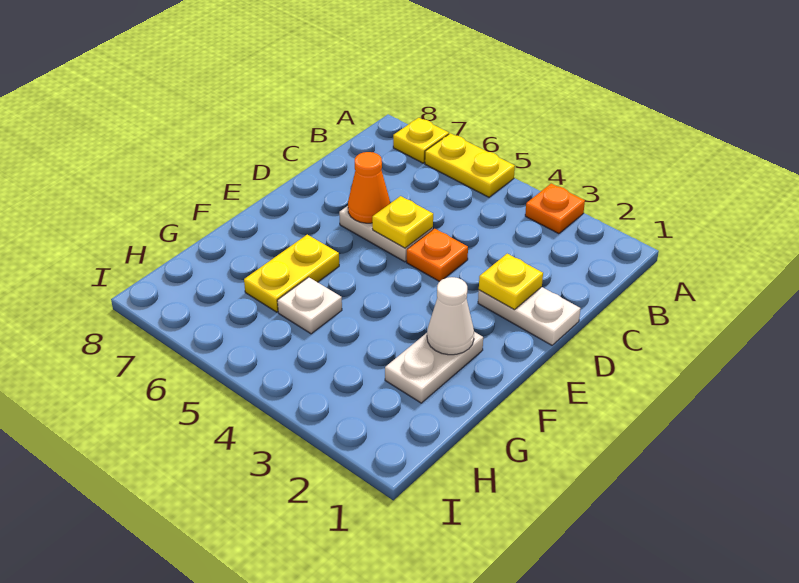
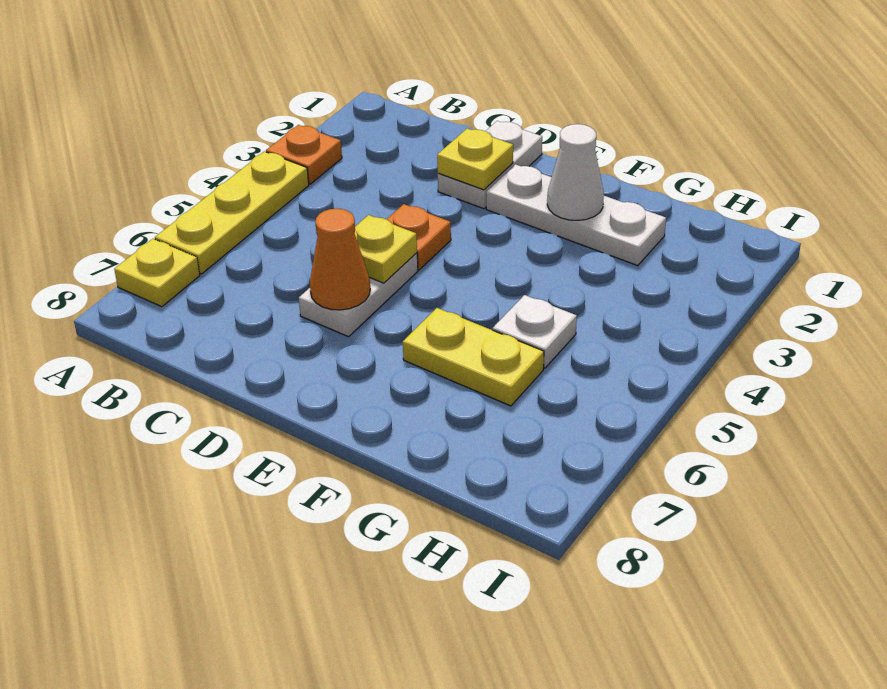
yellow plate A5:A6 level 1 -> yellow plate A4:A6 level 1
white plate F2:G2 level 1 -> white plate E2:G2 level 1

